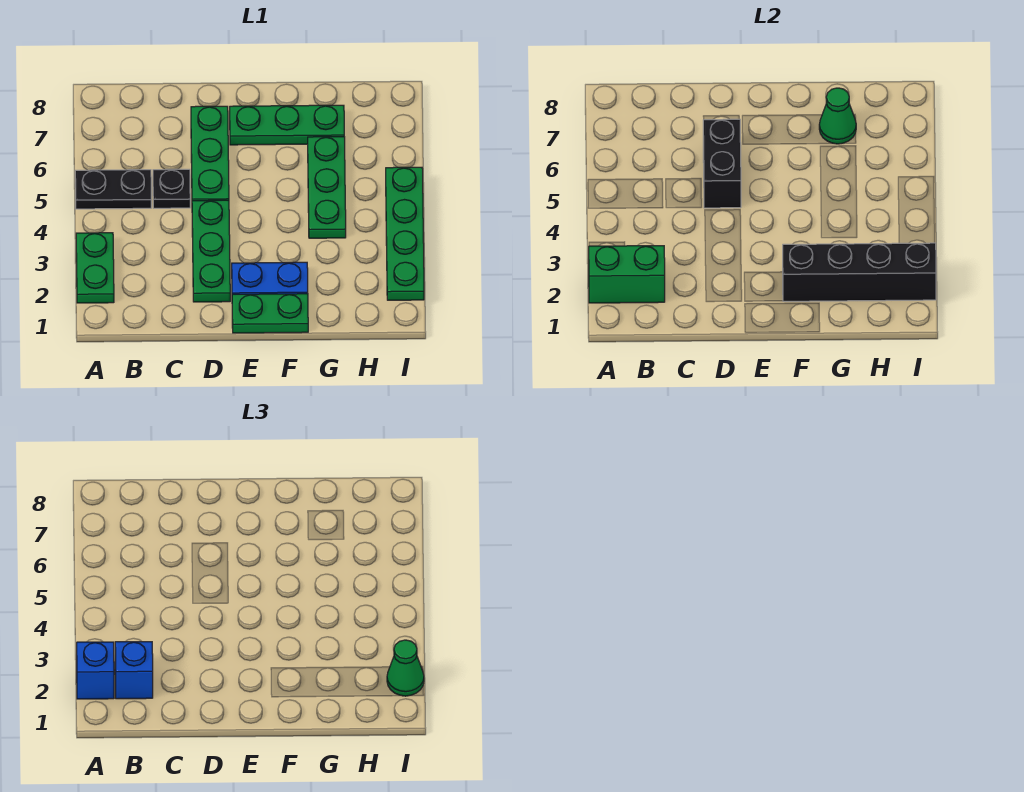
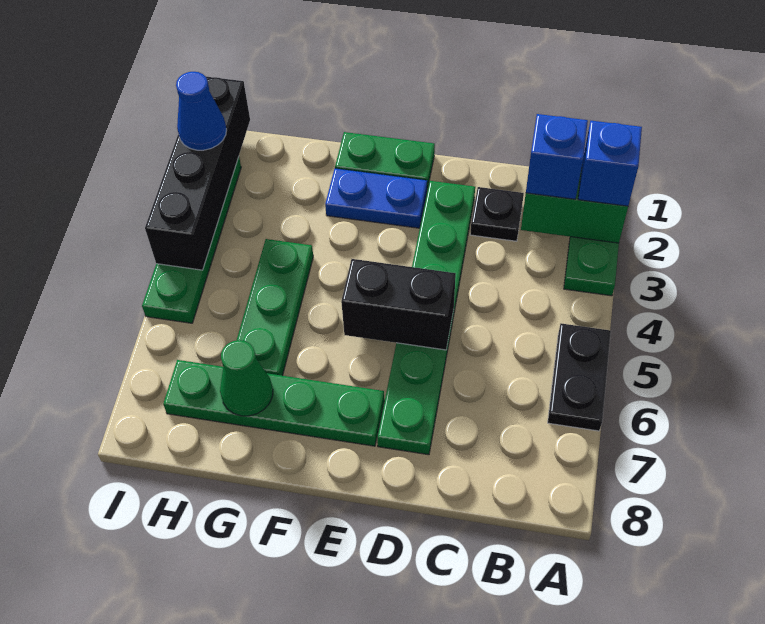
black plate A5:B5 level 1 -> black plate A5:A6 level 1
black plate C5 level 1 -> black plate C2 level 1
black brick D5:D6 level 2 -> black brick D5:E5 level 2
green plate E7:G7 level 1 -> green plate E7:H7 level 1
black brick F2:I2 level 2 -> black brick I1:I4 level 2
green cone I2 level 3 -> blue cone I2 level 3

